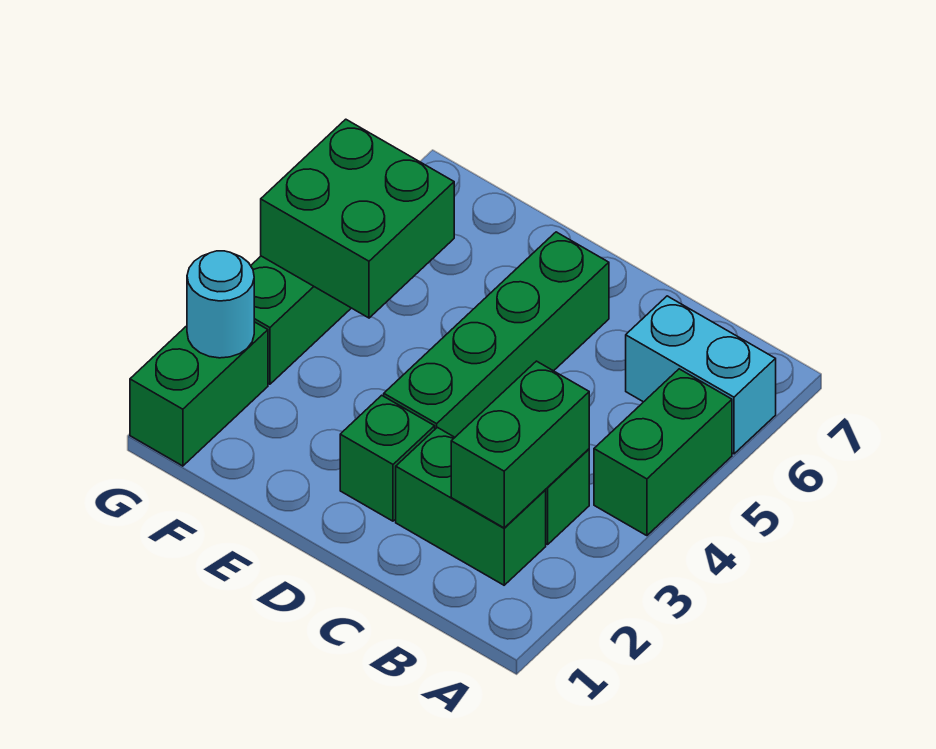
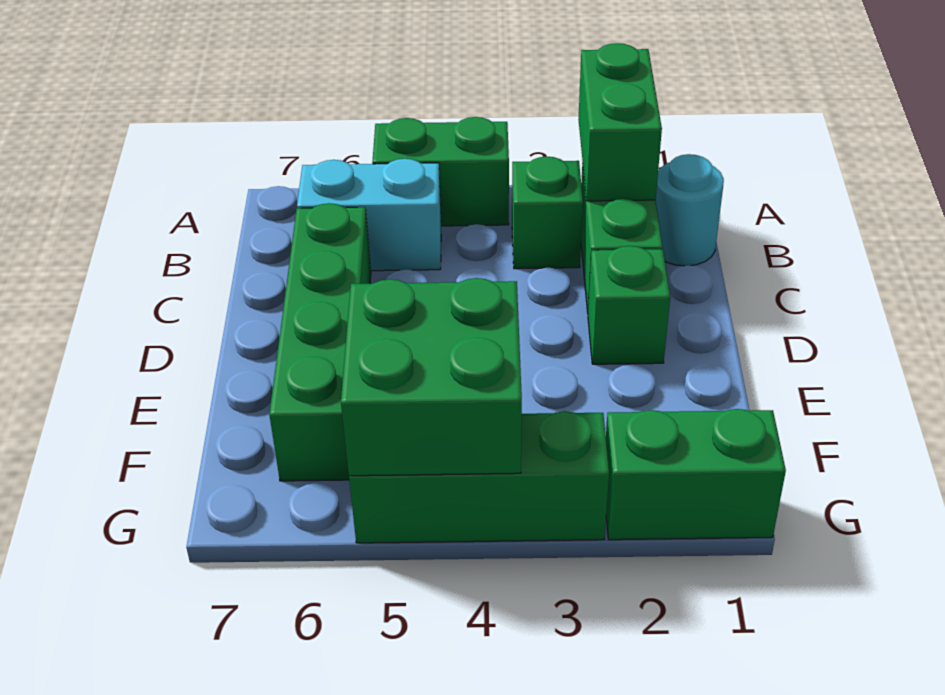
cyan brick A6:B6 level 1 -> cyan brick B5:B6 level 1
green brick B2:B3 level 2 -> green brick A2:B2 level 2
green brick D3:D6 level 1 -> green brick C6:F6 level 1
cyan round brick G2 level 2 -> cyan round brick B1 level 1

